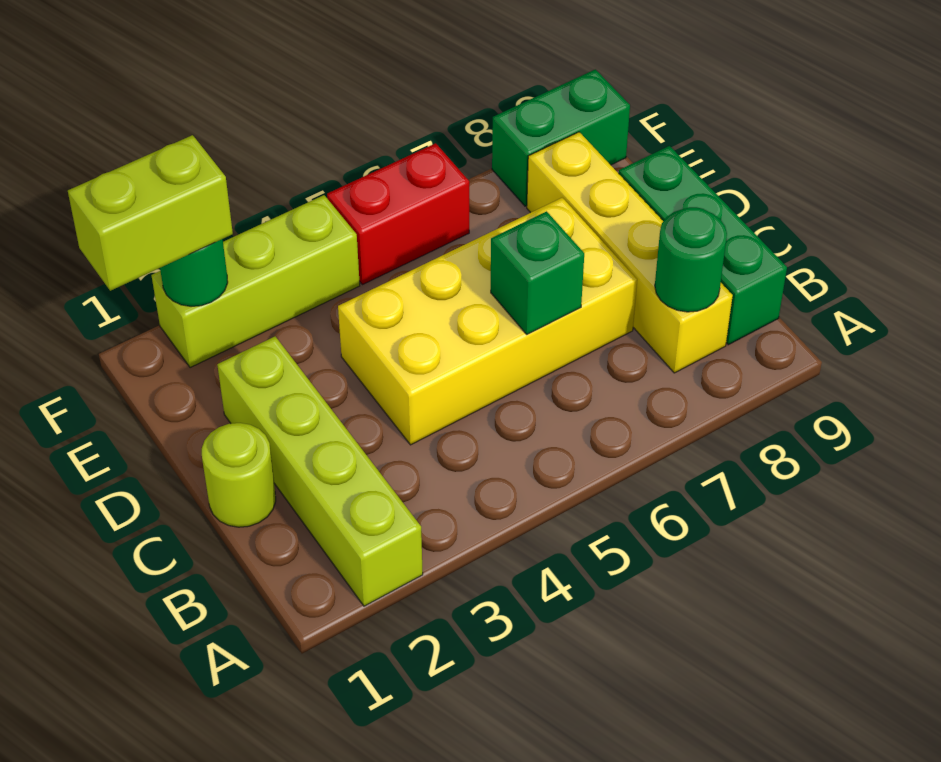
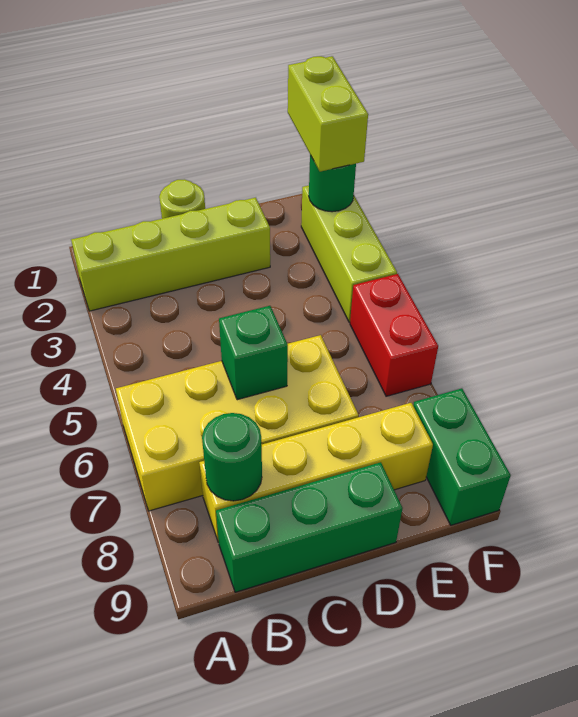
yellow brick C4:D7 level 1 -> yellow brick A6:D7 level 1

